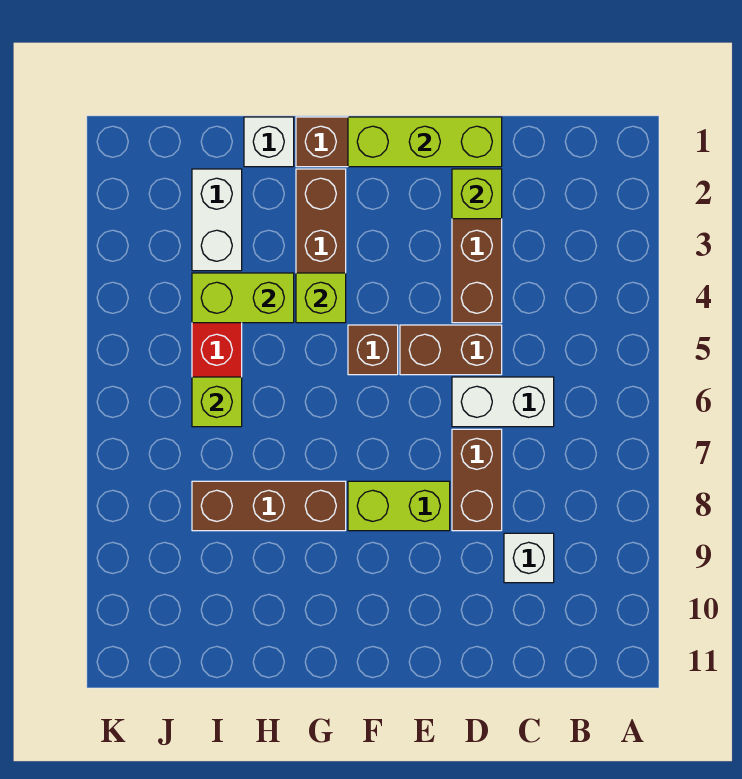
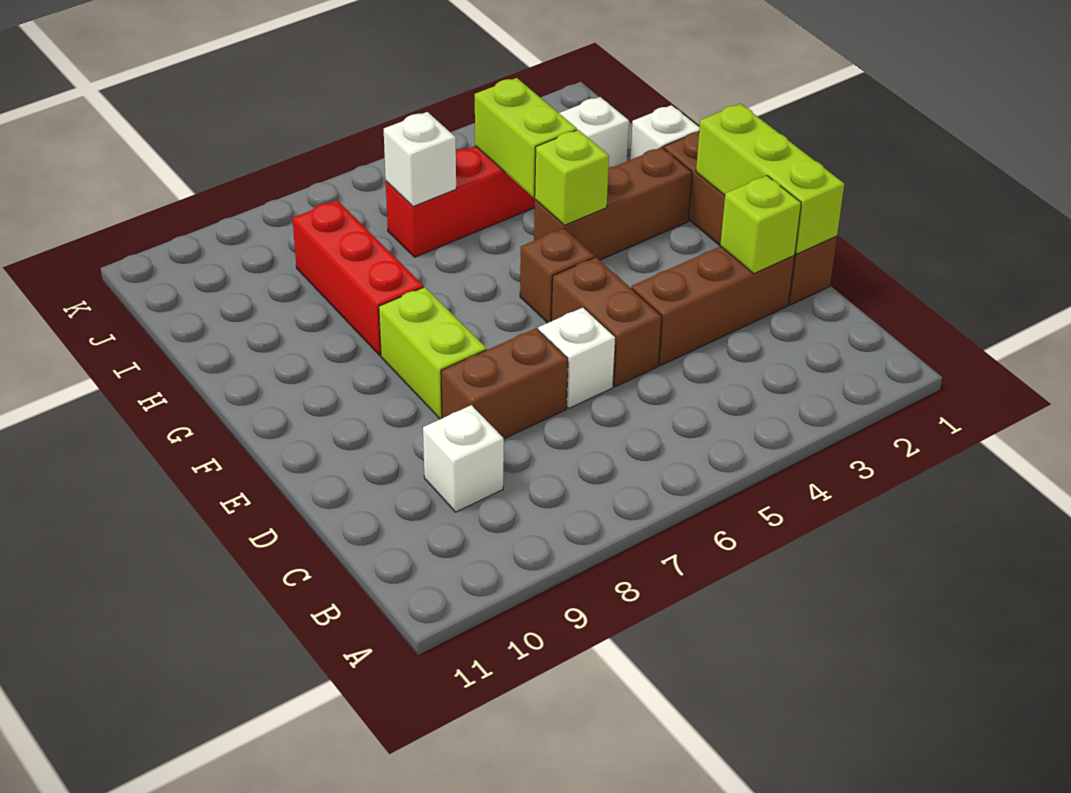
white brick C6:D6 level 1 -> white brick D6 level 1
brown brick G8:I8 level 1 -> red brick G8:I8 level 1
lime brick I6 level 2 -> white brick I6 level 2

